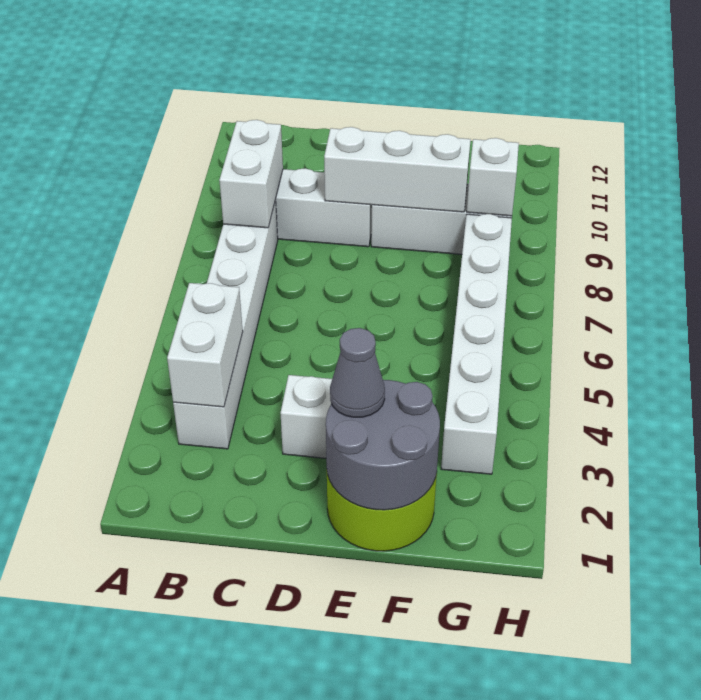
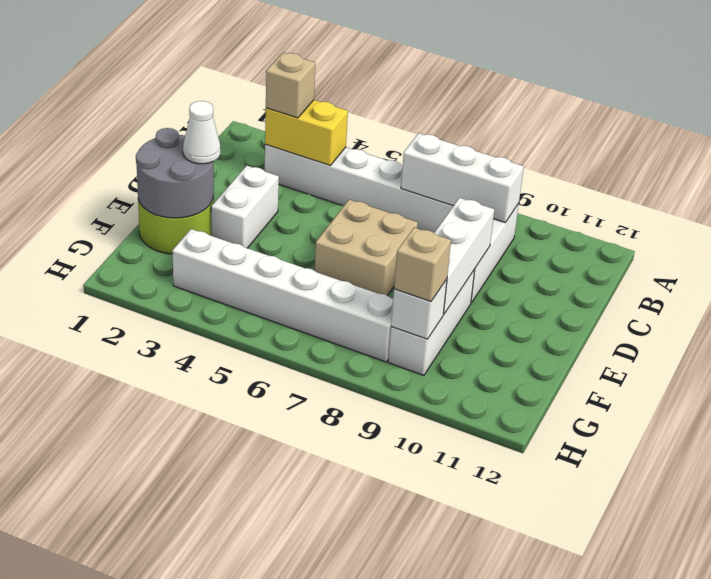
white brick B3:B4 level 2 -> yellow brick B3:B4 level 2
none -> tan brick B3 level 3
white brick B8:B9 level 2 -> white brick B7:B9 level 2
none -> tan brick D6:E7 level 1
grey cone E2 level 3 -> white cone E2 level 3
none -> tan brick G9 level 3

